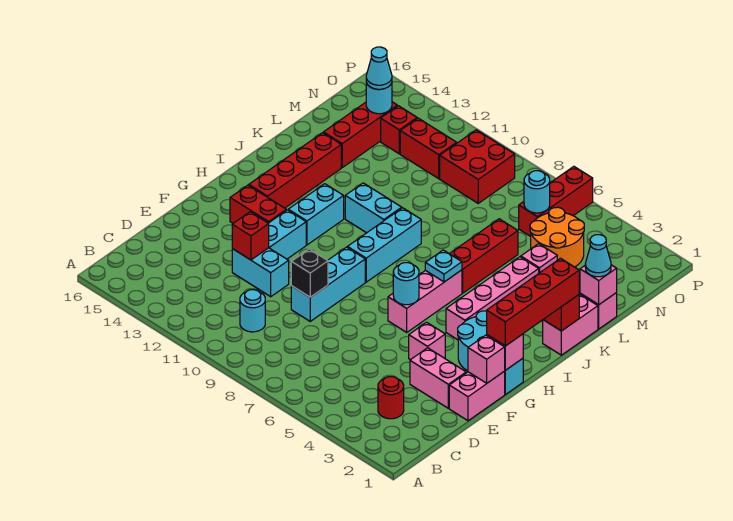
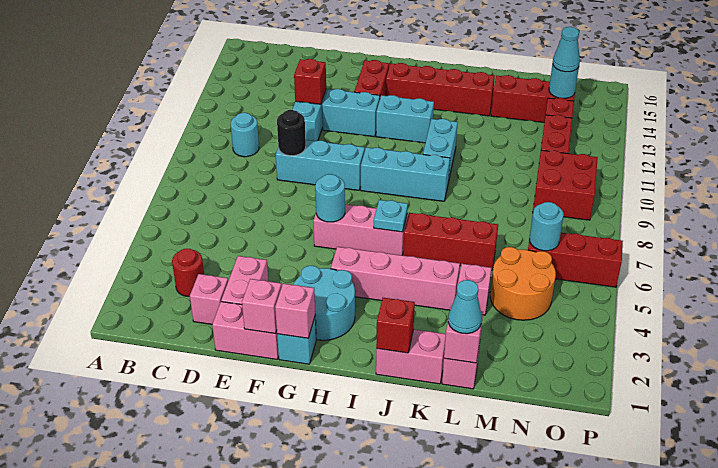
black brick E9 level 2 -> black round brick E9 level 2
pink brick F4 level 1 -> pink brick D2 level 1
red brick G1:J1 level 3 -> none

